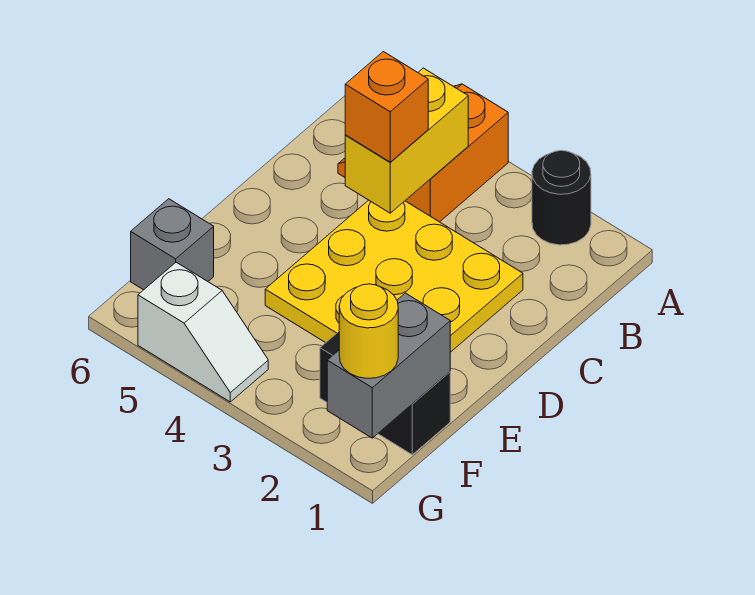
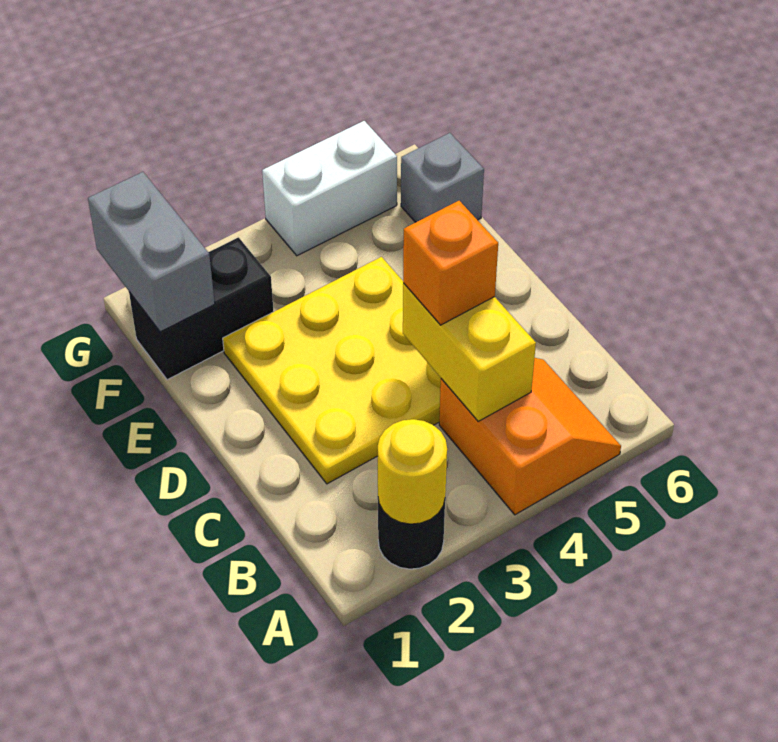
yellow round brick G1 level 3 -> yellow round brick A2 level 2
white slope G4:G5 level 1 top 5 -> white brick G4:G5 level 1

